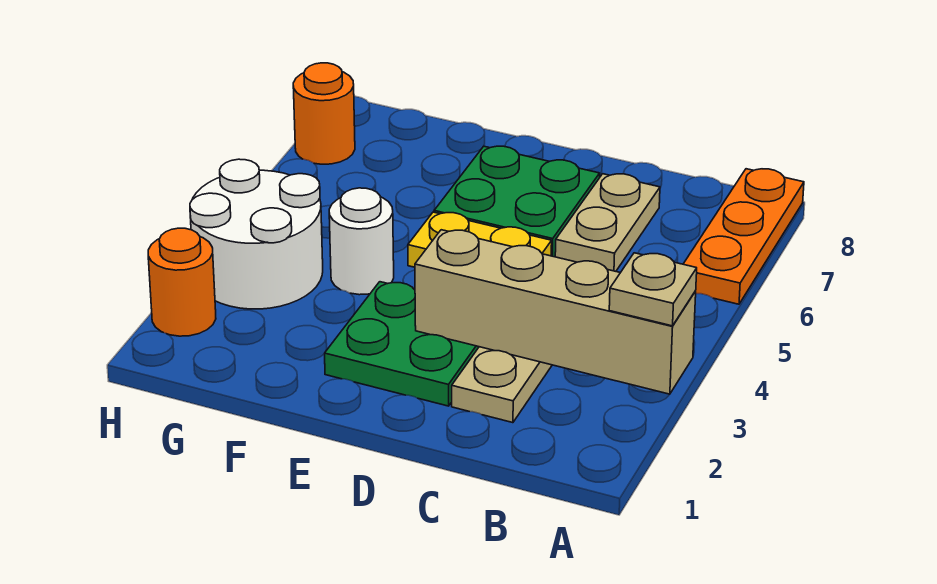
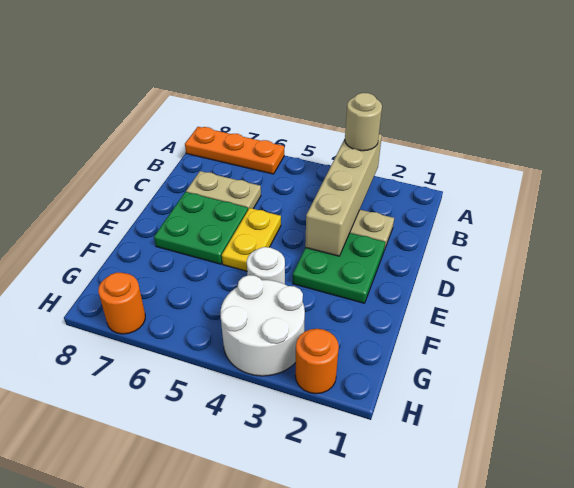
tan plate A3 level 3 -> tan round brick A3 level 3

